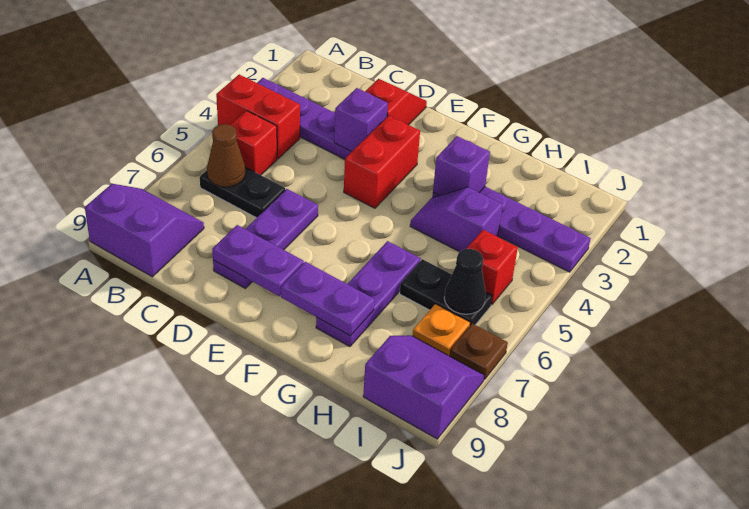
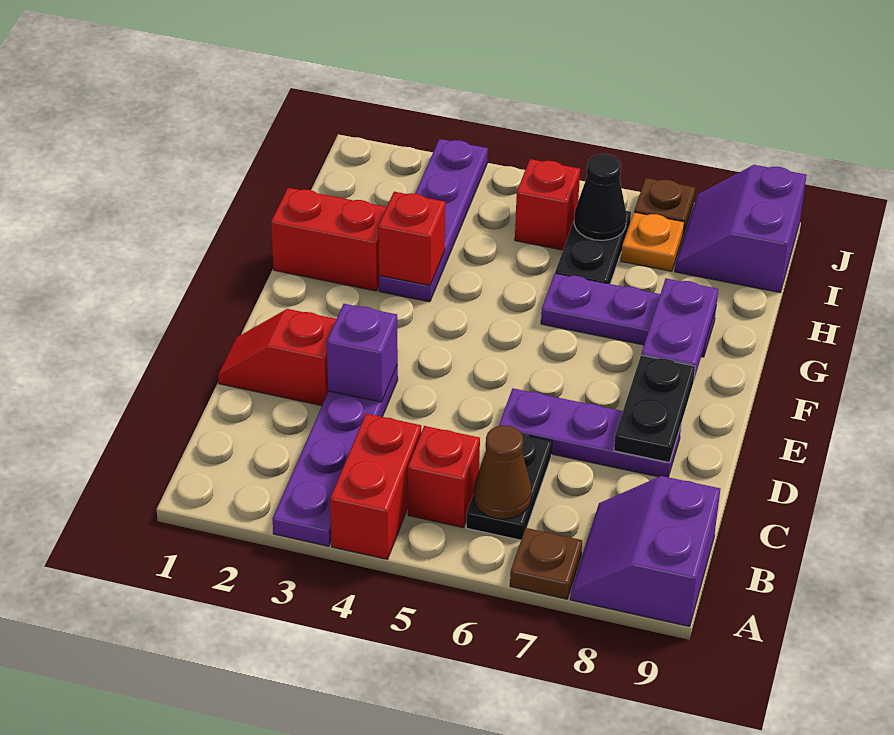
none -> brown plate A7 level 1
purple plate D8:E8 level 2 -> black plate D8:E8 level 2
red brick E3:E4 level 1 -> red brick G1:G2 level 1
purple brick G3 level 2 -> red brick G3 level 2
purple slope G4:H4 level 1 top H -> none

